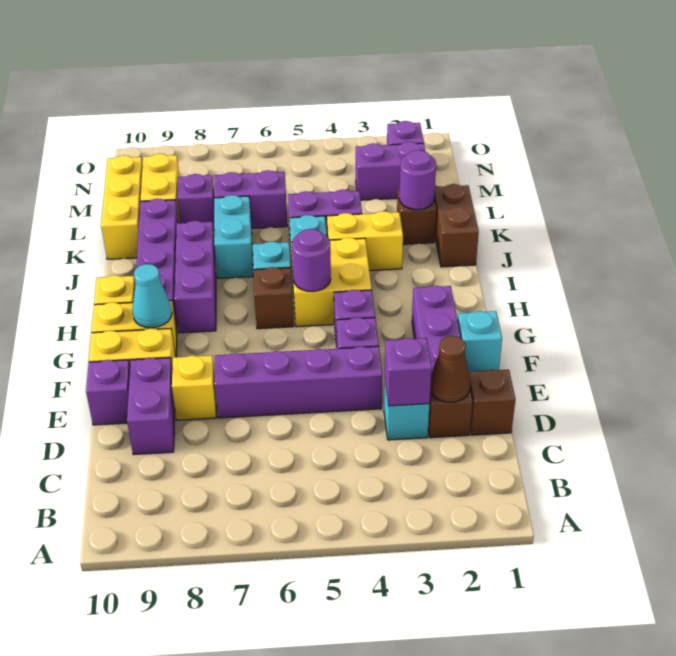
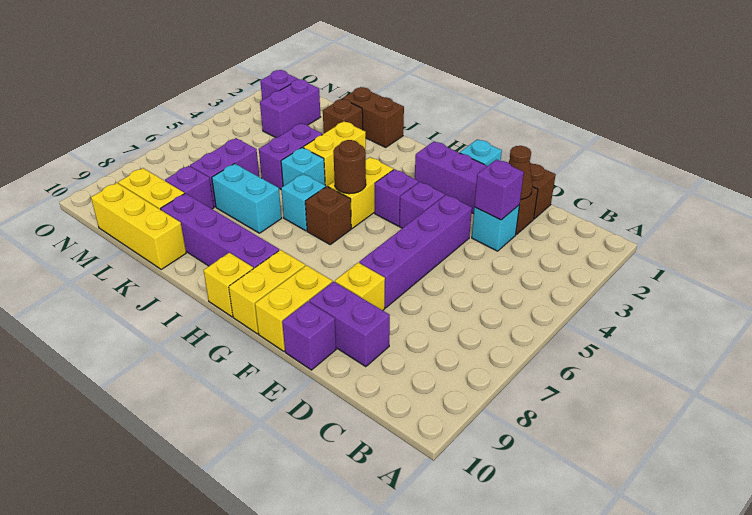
cyan cone G9 level 2 -> none
yellow brick H4:I5 level 1 -> yellow brick H4:H5 level 1
purple round brick H5 level 2 -> brown round brick H5 level 2
purple brick H8:J8 level 1 -> none
purple round brick K2 level 2 -> none

